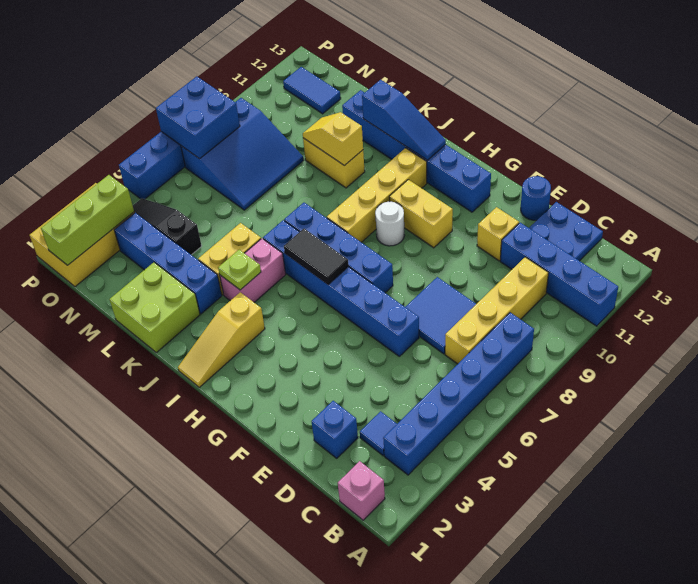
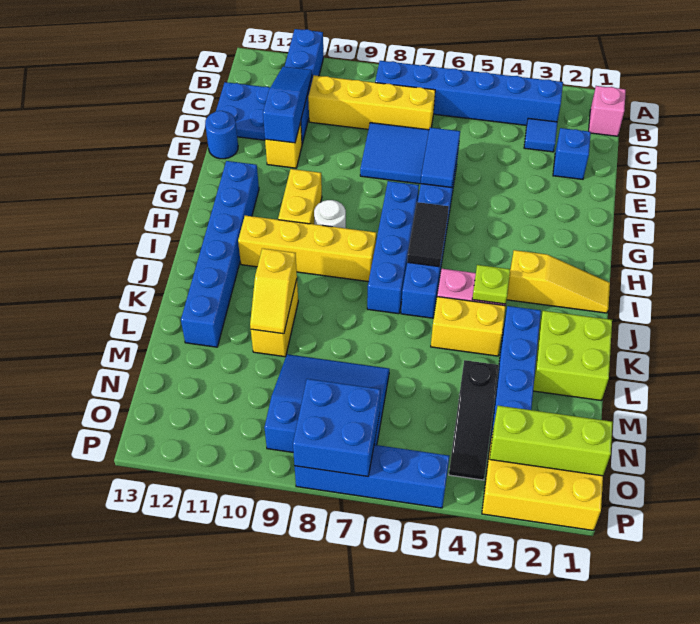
blue slope I12:K12 level 2 top K -> blue slope C11:E11 level 2 top E
blue tile N12:O12 level 1 -> blue tile E6:F6 level 2

